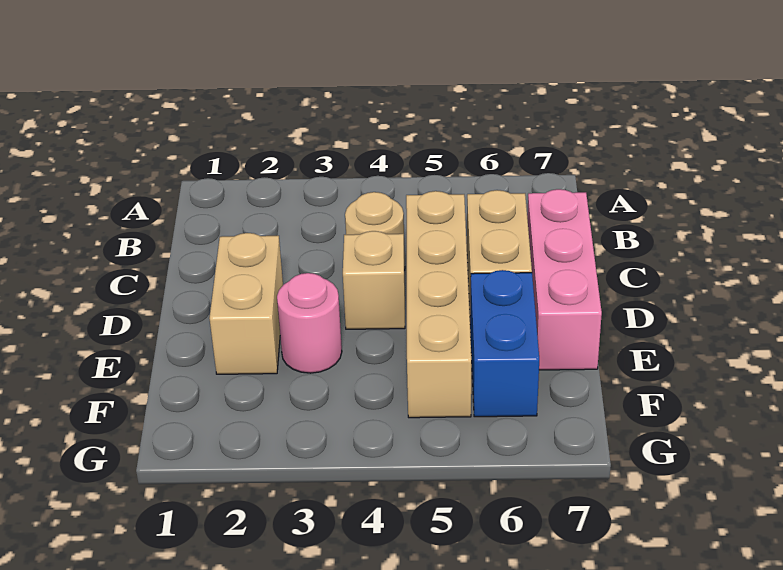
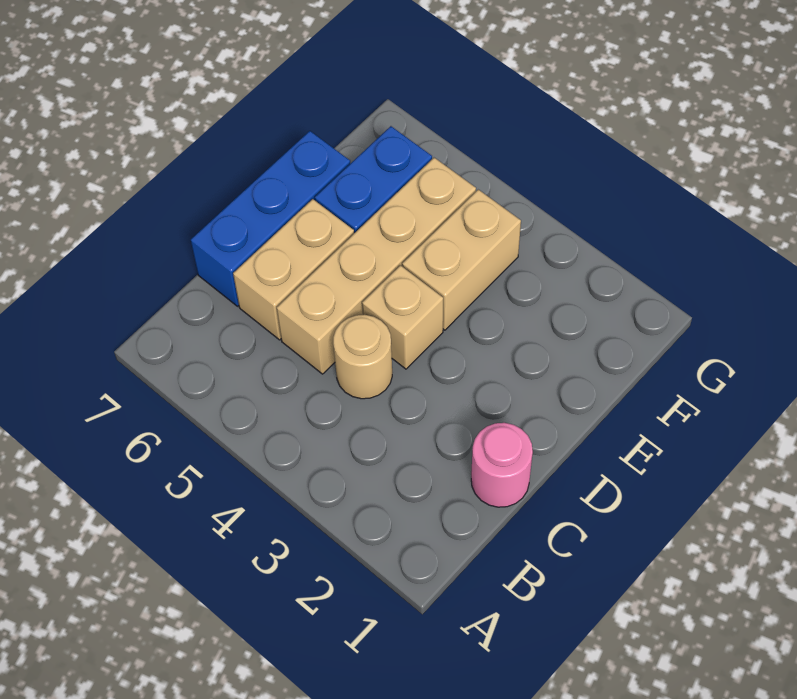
pink brick C7:E7 level 1 -> blue brick C7:E7 level 1
tan brick D2:E2 level 1 -> tan brick E4:F4 level 1
pink round brick E3 level 1 -> pink round brick C1 level 1

